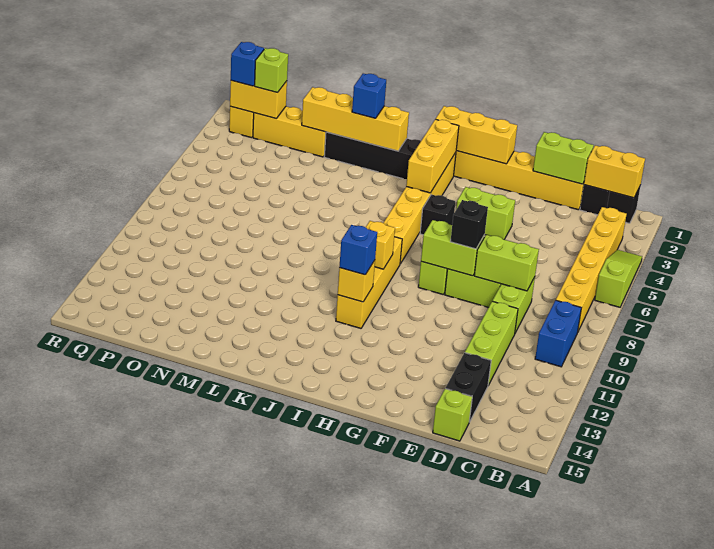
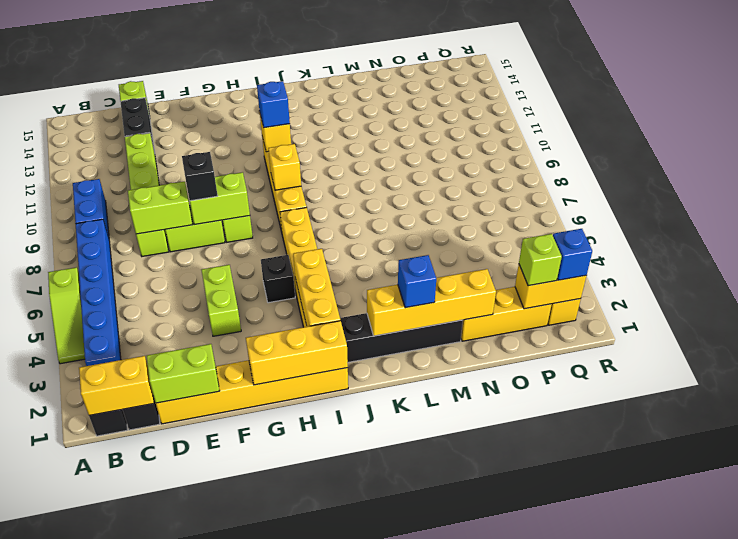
yellow brick B3:B8 level 1 -> blue brick B3:B8 level 1
lime brick F4:G4 level 1 -> lime brick F4:F5 level 1

